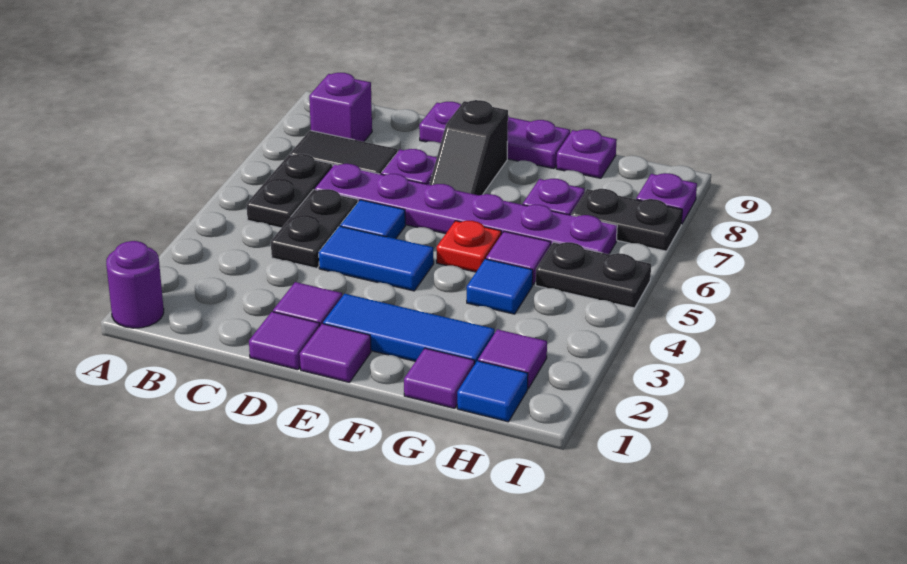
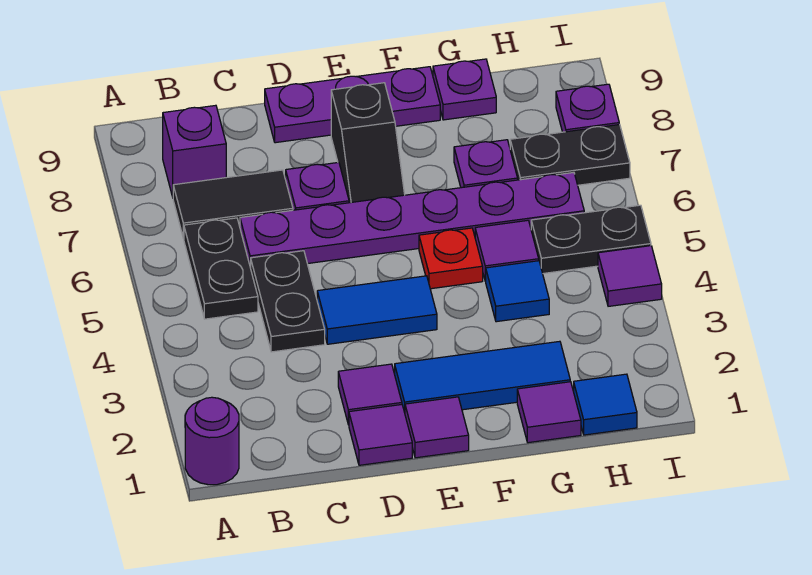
blue tile D5 level 1 -> none
purple tile H2 level 1 -> purple tile I4 level 1

